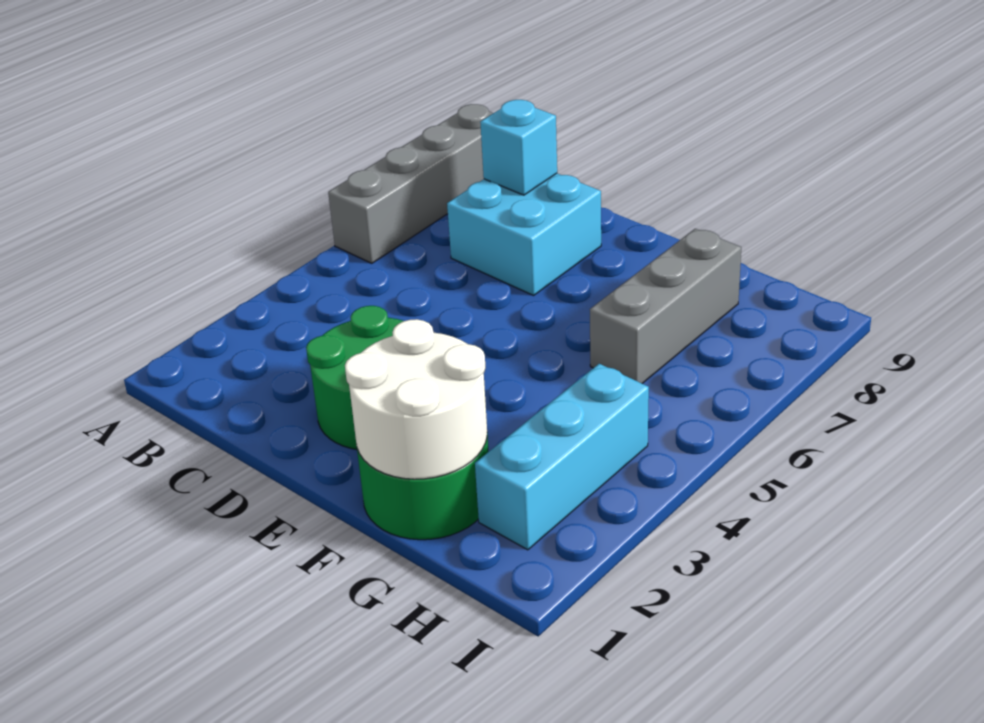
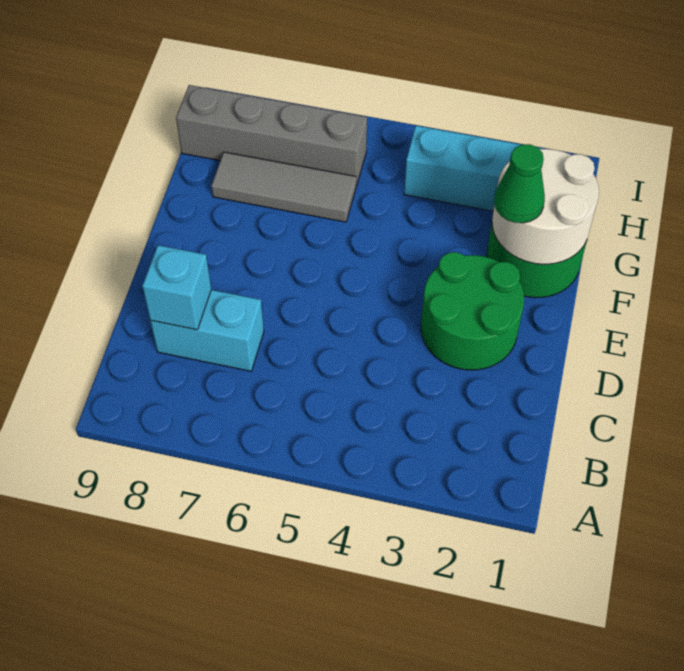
grey brick A6:A9 level 1 -> grey brick H6:H9 level 1
cyan brick C7:D8 level 1 -> cyan brick C7:C8 level 1
none -> green cone F2 level 3
grey brick G6:G8 level 1 -> grey tile G6:G8 level 1

